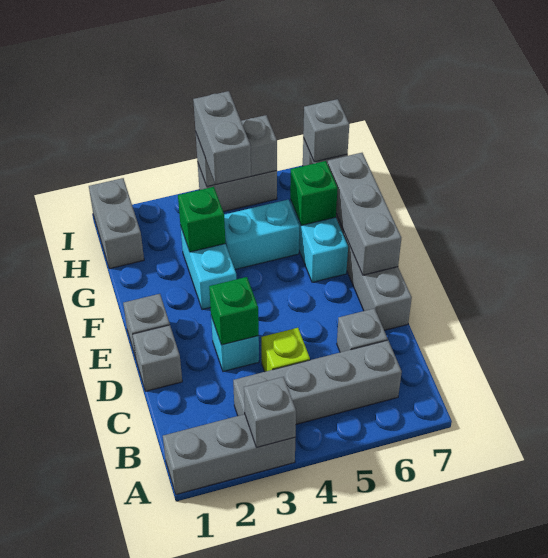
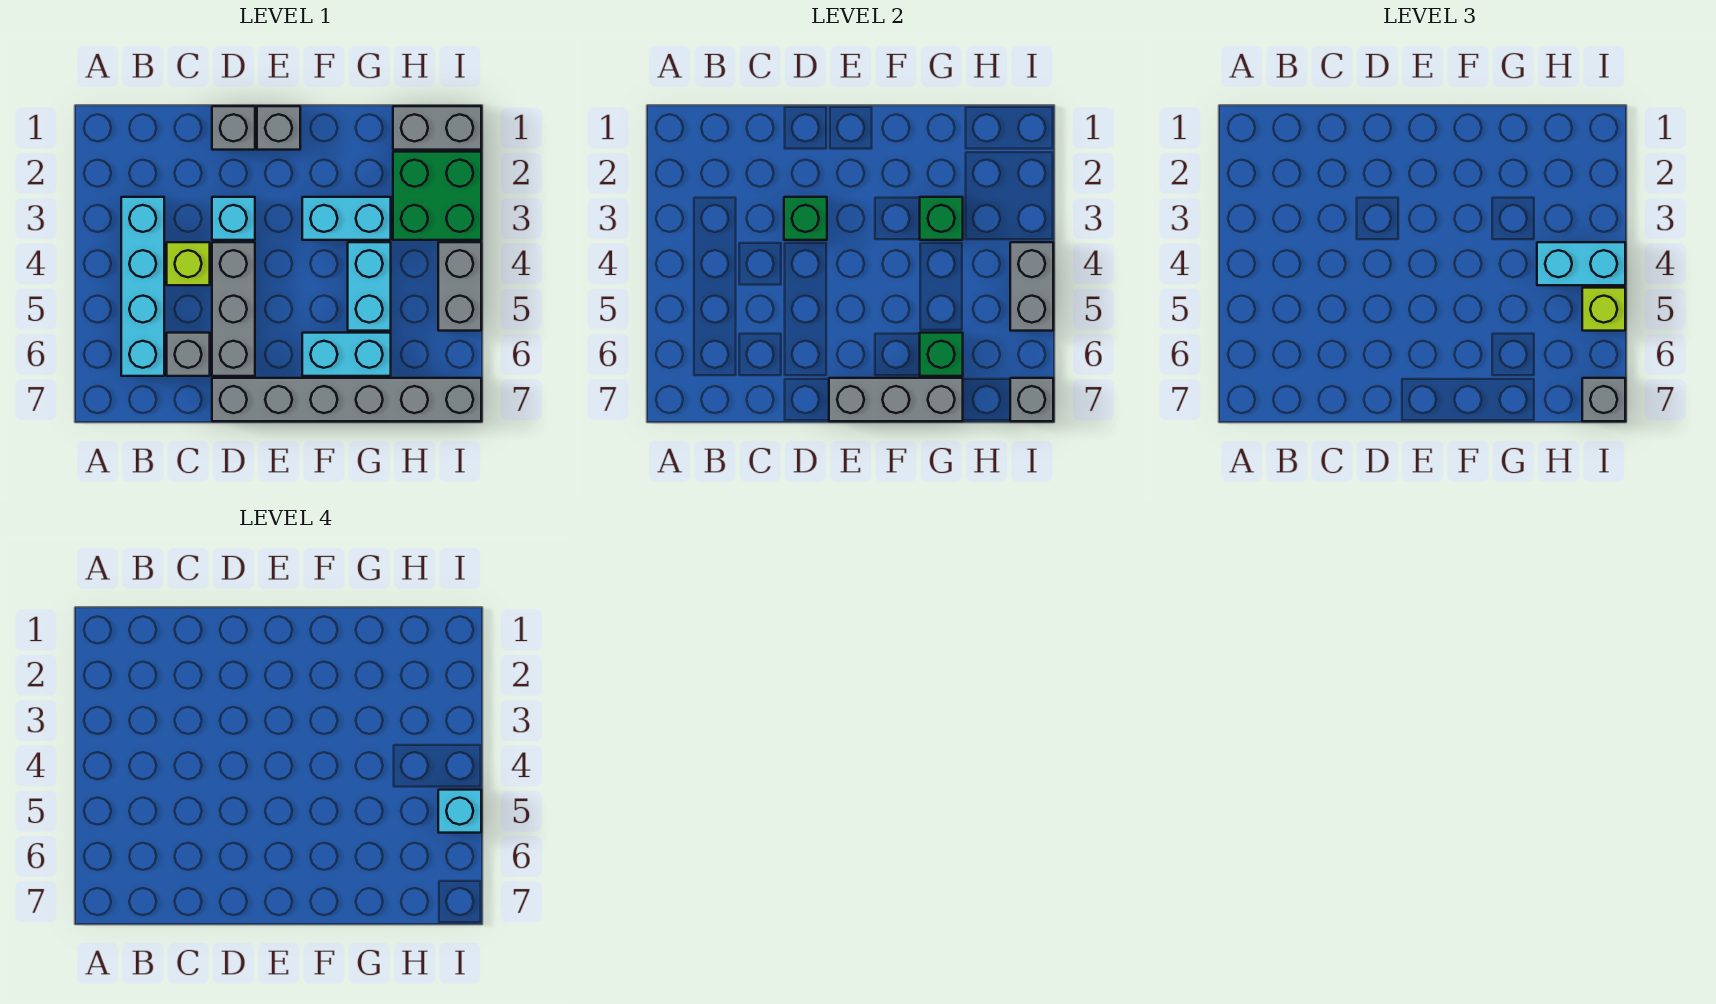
grey brick A1:A3 level 1 -> grey brick D4:D6 level 1
grey brick A3 level 2 -> grey brick I7 level 3
grey brick B3:B6 level 1 -> cyan brick B3:B6 level 1
none -> green brick H2:I3 level 1
grey brick H4:I4 level 3 -> cyan brick H4:I4 level 3
none -> lime brick I5 level 3
none -> cyan brick I5 level 4

